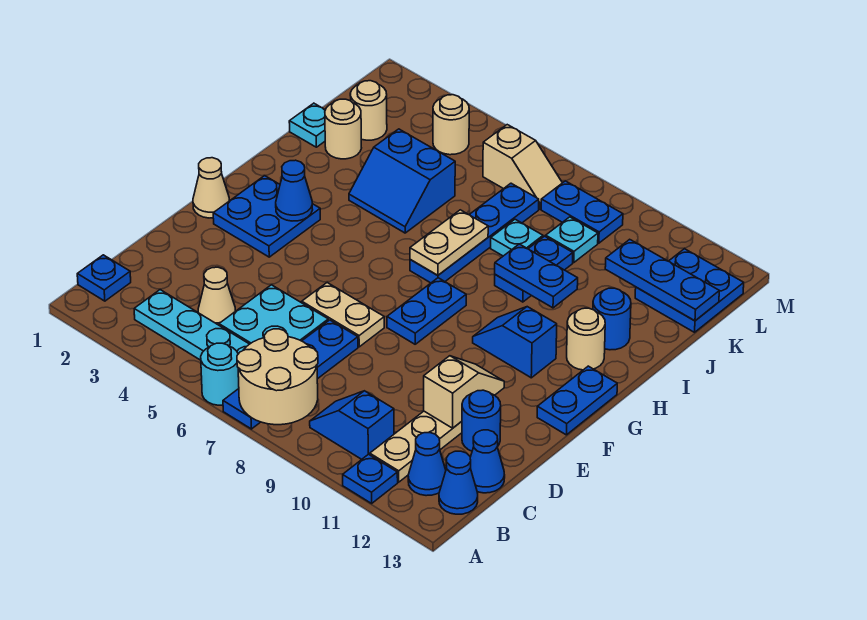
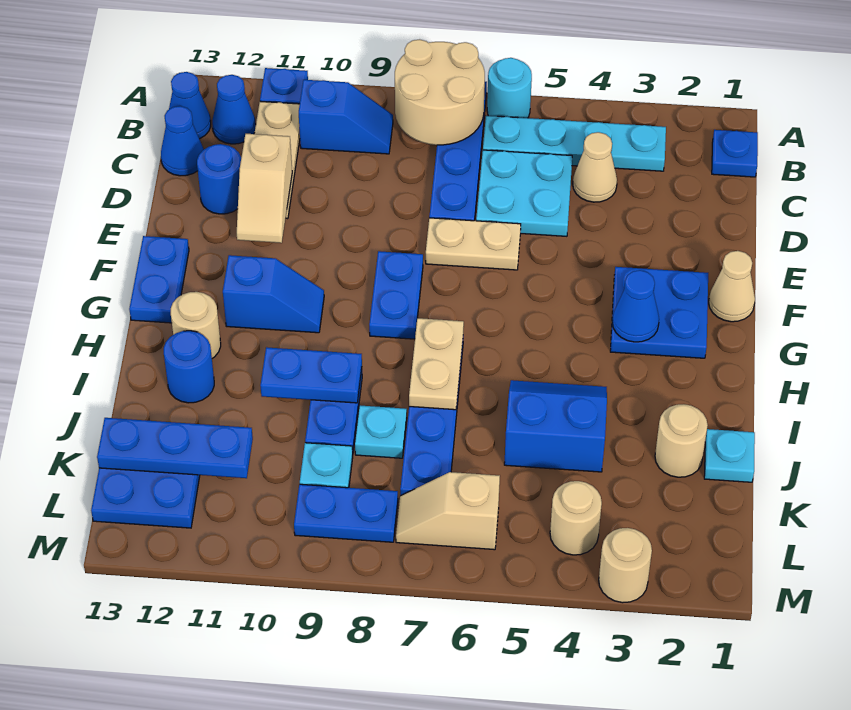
tan round brick K2 level 1 -> tan round brick M3 level 1

